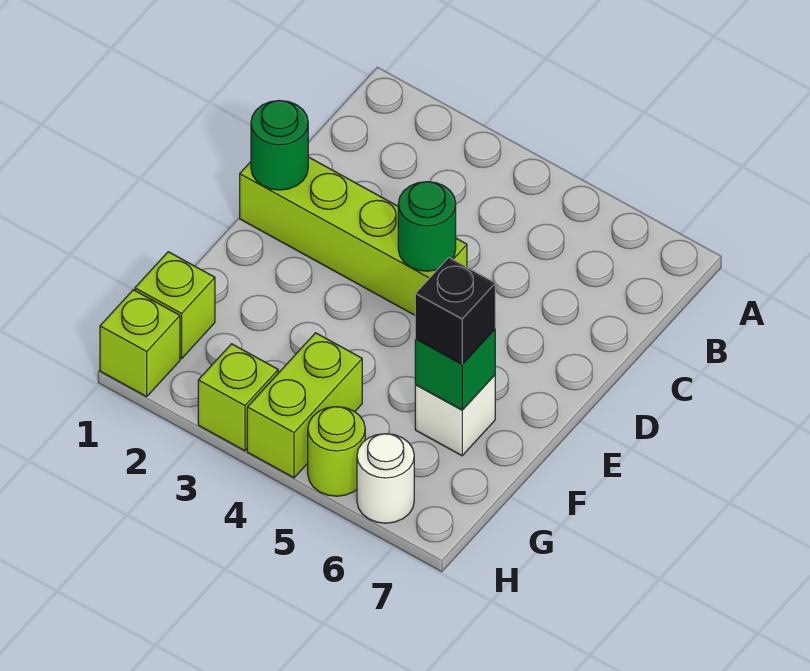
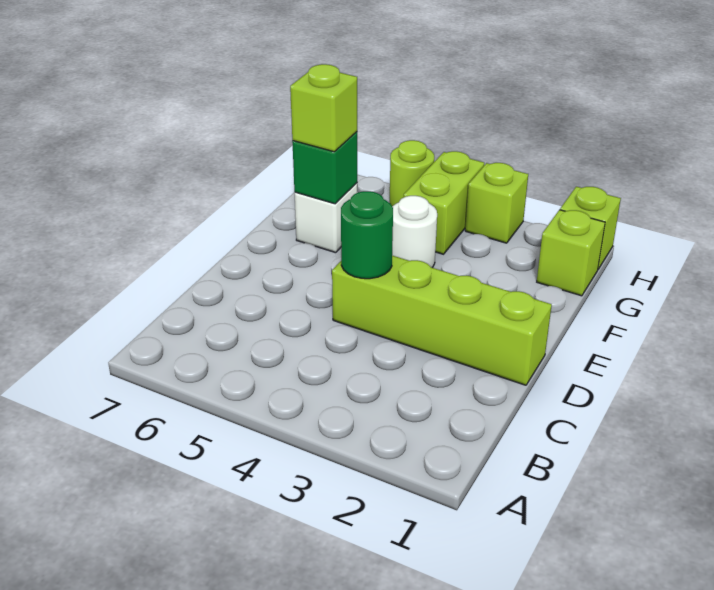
green round brick D1 level 2 -> none
black brick F6 level 3 -> lime brick F6 level 3
white round brick H6 level 1 -> white round brick F4 level 1

